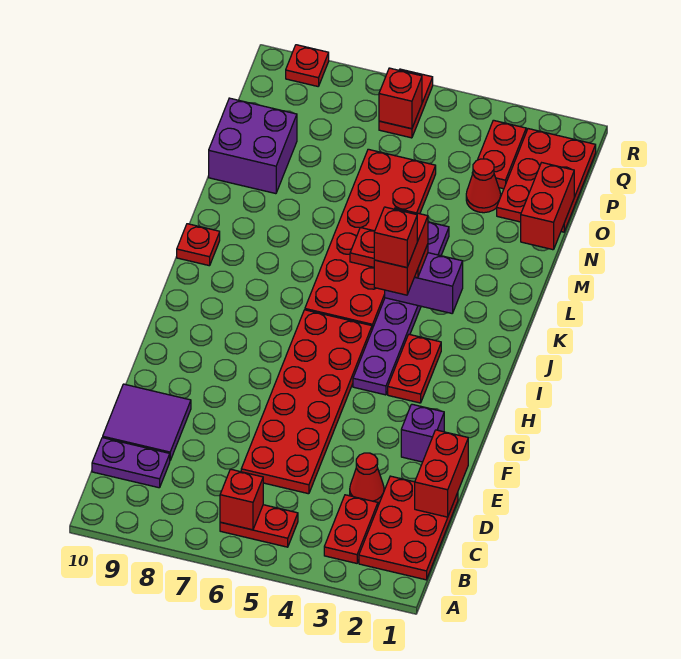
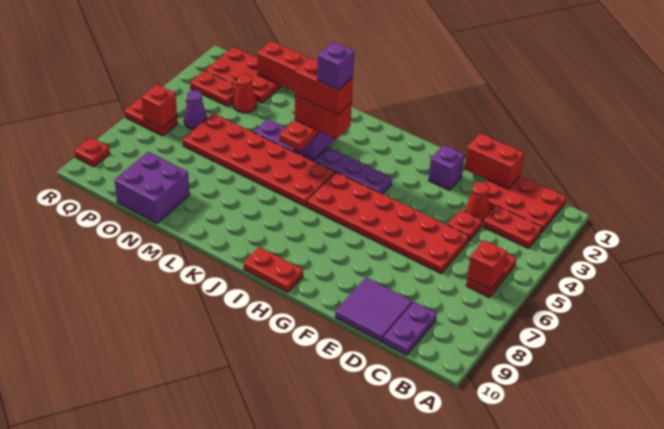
red plate H3:I3 level 1 -> red plate H10:I10 level 1
red brick J4 level 5 -> red brick J4:K4 level 5
none -> purple brick J4 level 6
red plate K10 level 1 -> red plate D4 level 1
none -> purple cone P5 level 1

